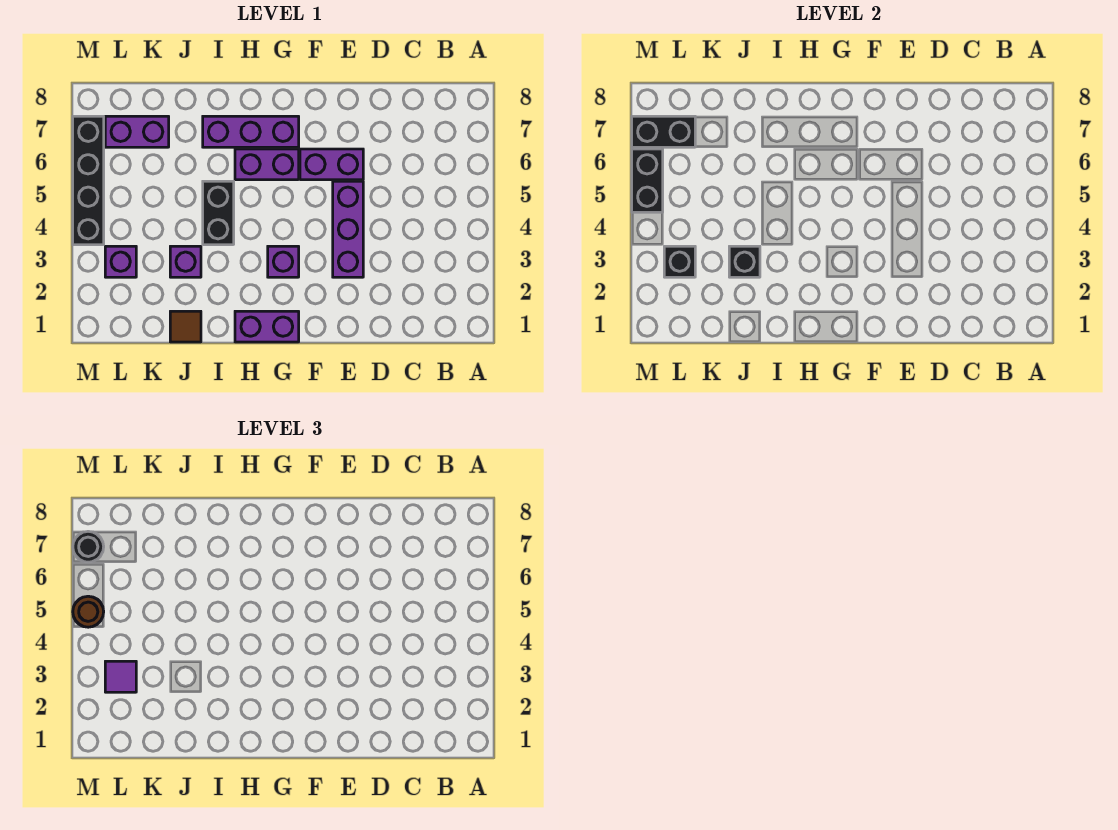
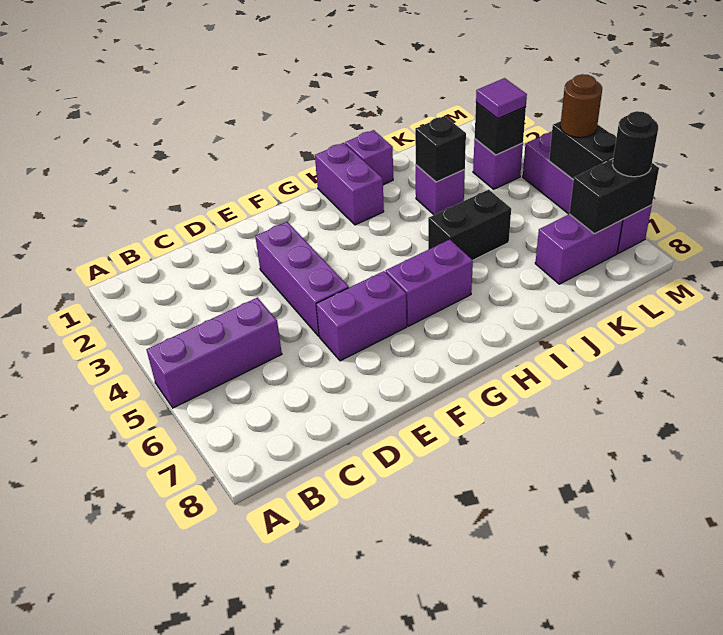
purple brick G1:H1 level 1 -> purple brick H1:H2 level 1
purple brick G3 level 1 -> purple brick I1 level 1
purple brick G7:I7 level 1 -> purple brick A5:C5 level 1
black brick I4:I5 level 1 -> black brick I5:J5 level 1
brown tile J1 level 1 -> none
black brick M4:M7 level 1 -> purple brick M4:M7 level 1

